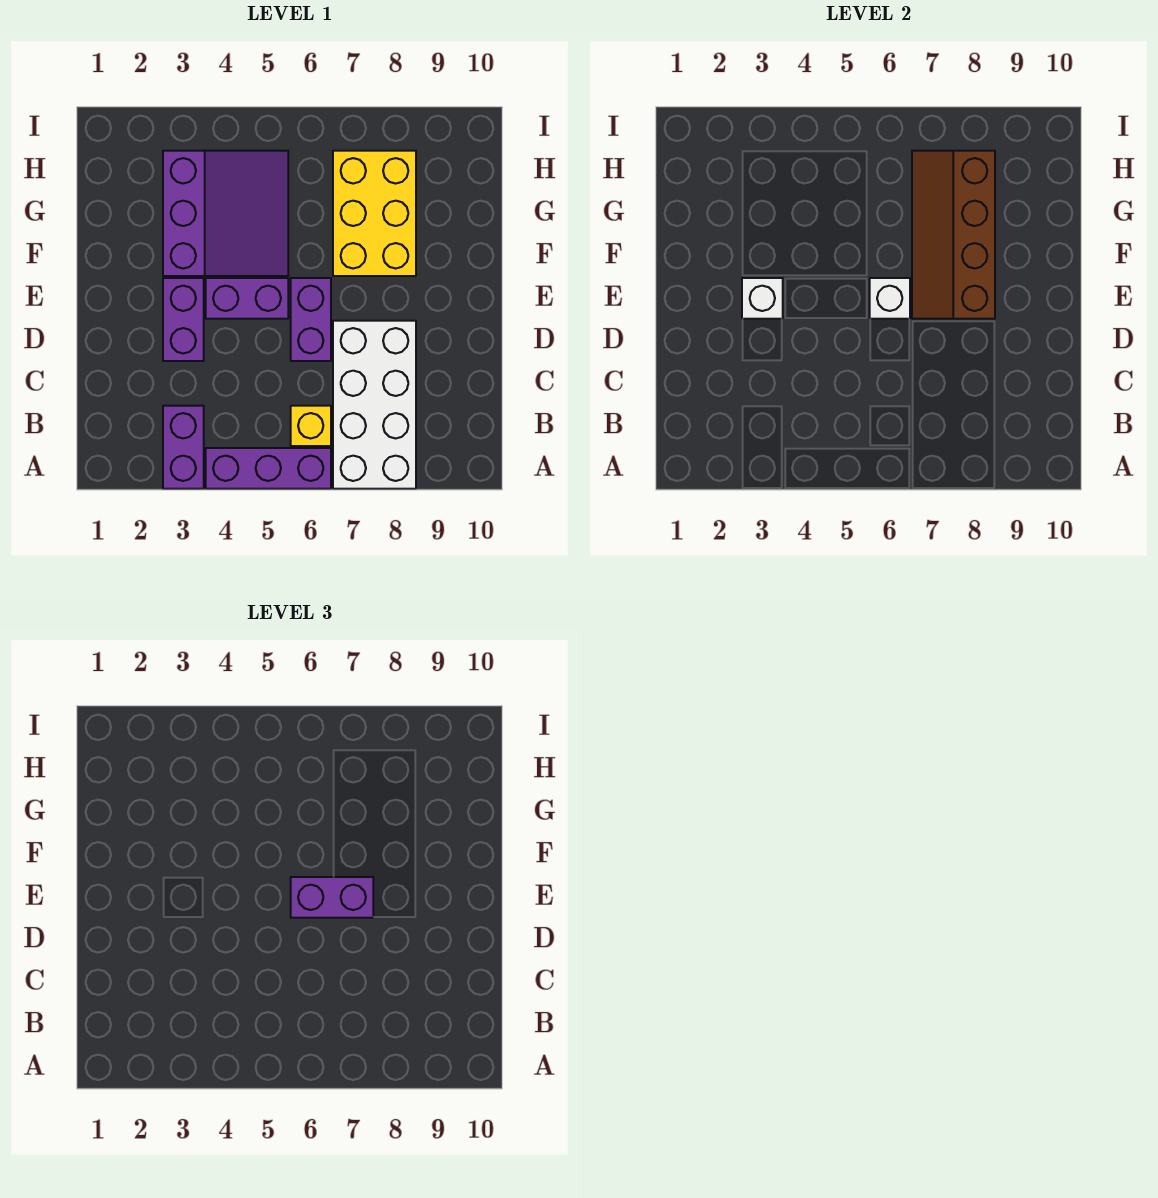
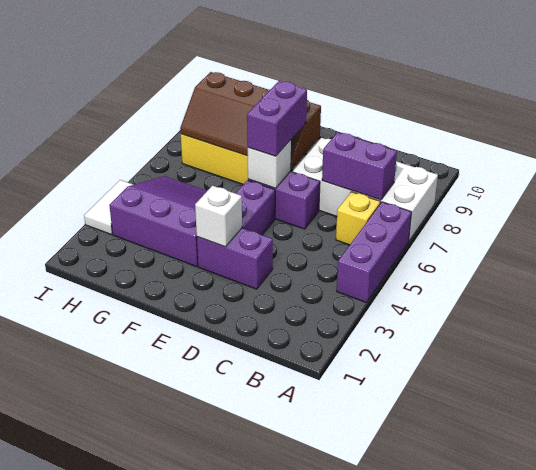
purple brick A3:B3 level 1 -> purple brick B7:C7 level 2
none -> white tile I3:I4 level 1

